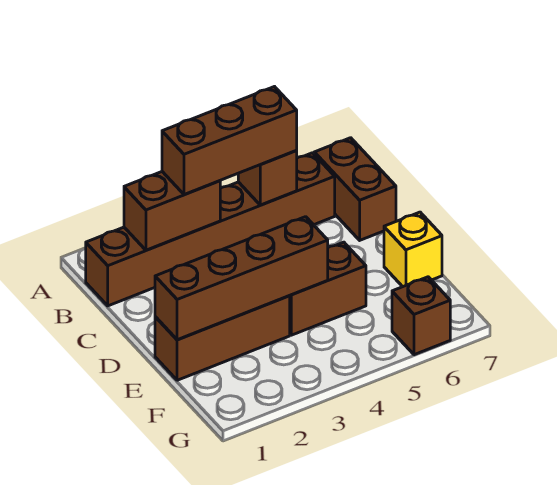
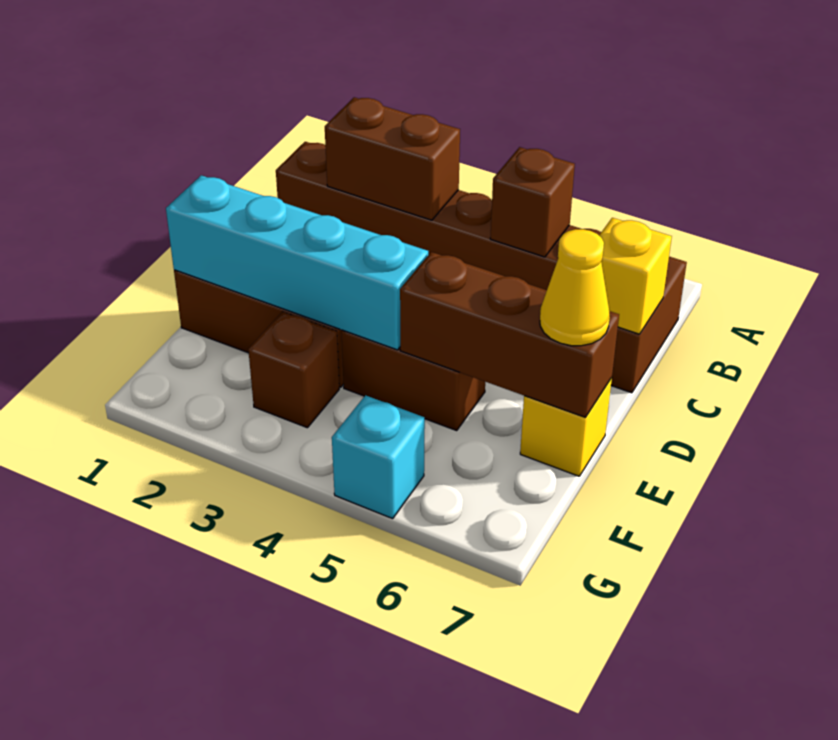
brown brick B3:B5 level 3 -> brown brick E5:E7 level 2
none -> yellow brick C7 level 2
brown brick E1:E4 level 2 -> cyan brick E1:E4 level 2
none -> yellow cone E7 level 3
none -> cyan brick G5 level 1
brown brick G6 level 1 -> brown brick F3 level 1

